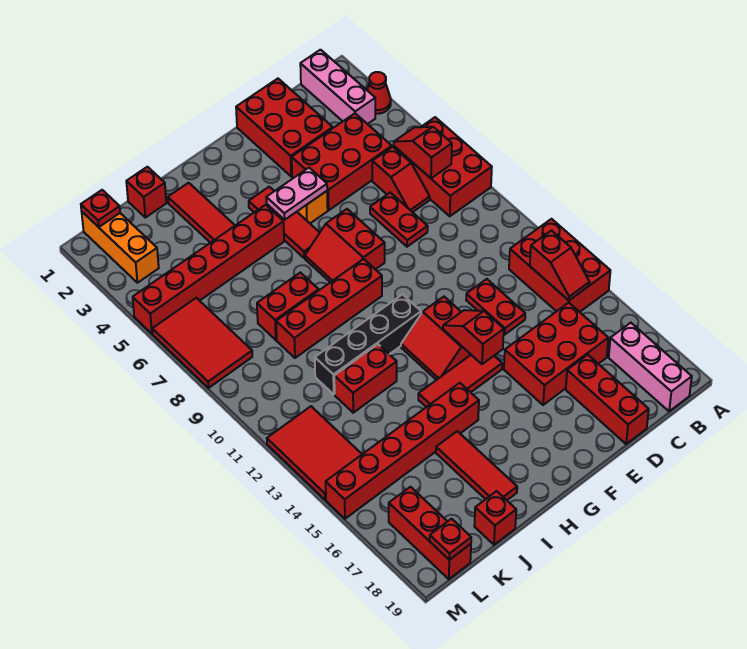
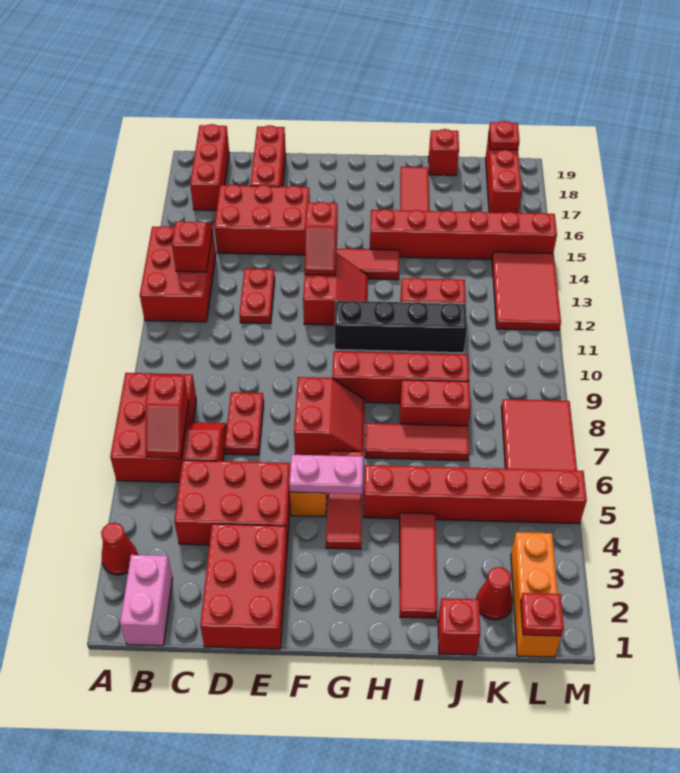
pink brick B1:B3 level 1 -> pink brick B1:B2 level 1
pink brick B17:B19 level 1 -> red brick B17:B19 level 1
none -> red tile H7:J7 level 1
none -> red cone K2 level 1

